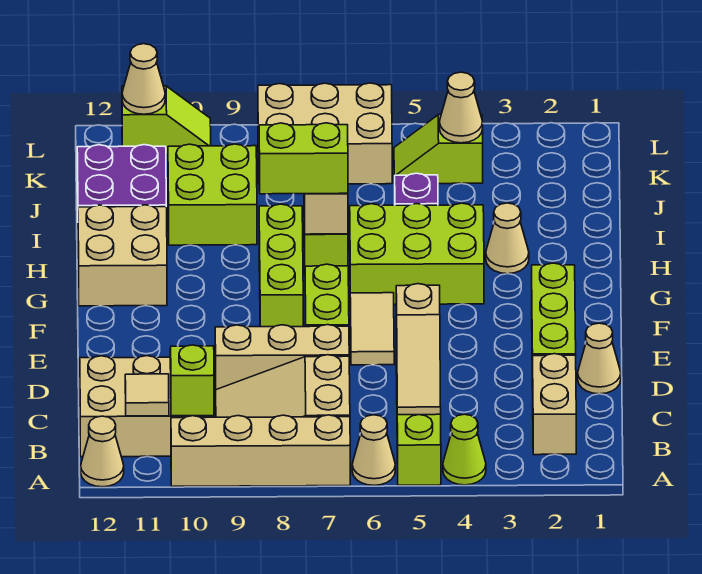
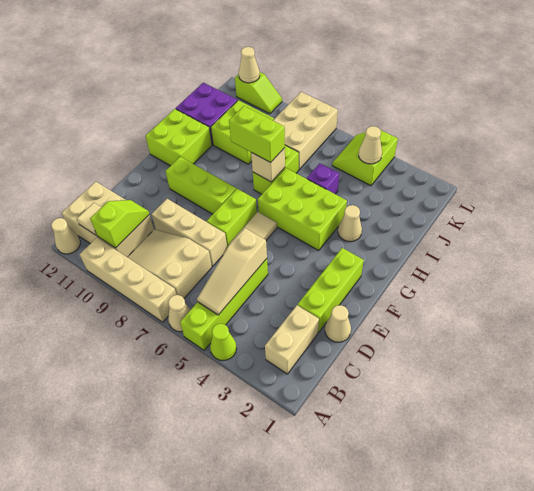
lime brick F8:H8 level 1 -> lime brick F8:F10 level 1
tan brick G11:H12 level 1 -> lime brick G11:H12 level 1
lime slope K4:K5 level 1 top 4 -> lime slope K4:L5 level 1 top 4
tan brick K6:L8 level 1 -> tan brick J7:L8 level 1

